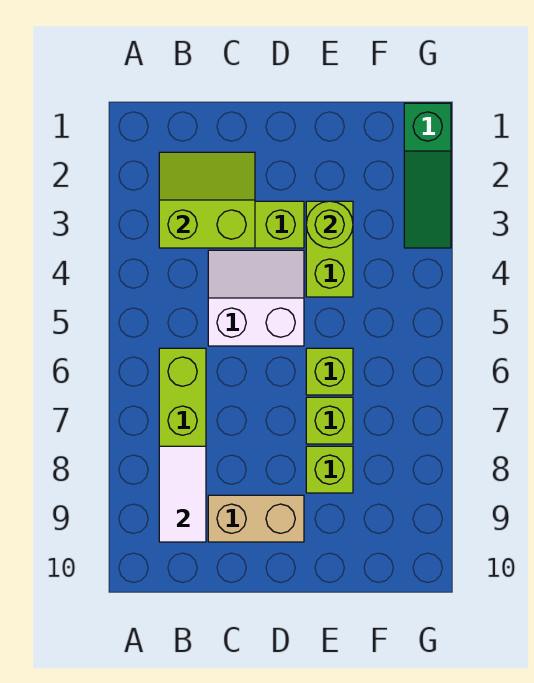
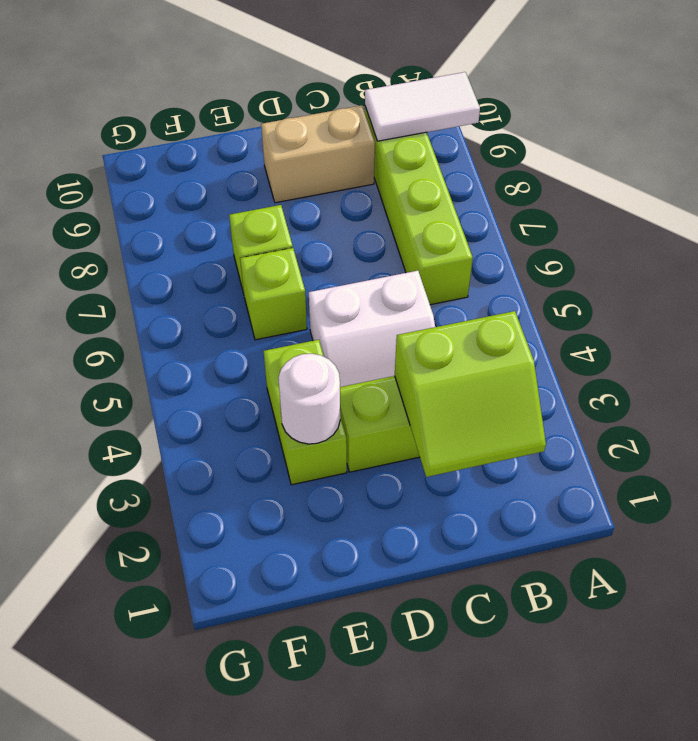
white tile B8:B9 level 2 -> white tile A9:B9 level 2
lime round brick E3 level 2 -> white round brick E3 level 2
lime brick E8 level 1 -> none
green slope G1:G3 level 1 top 1 -> none

